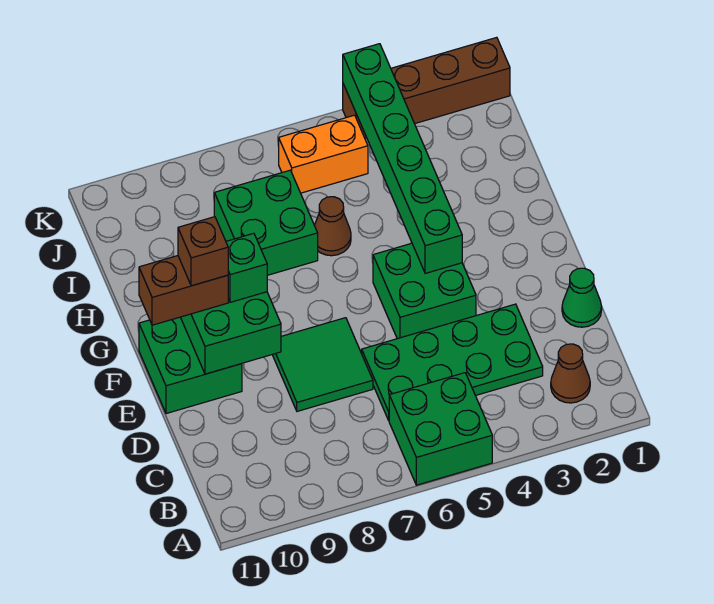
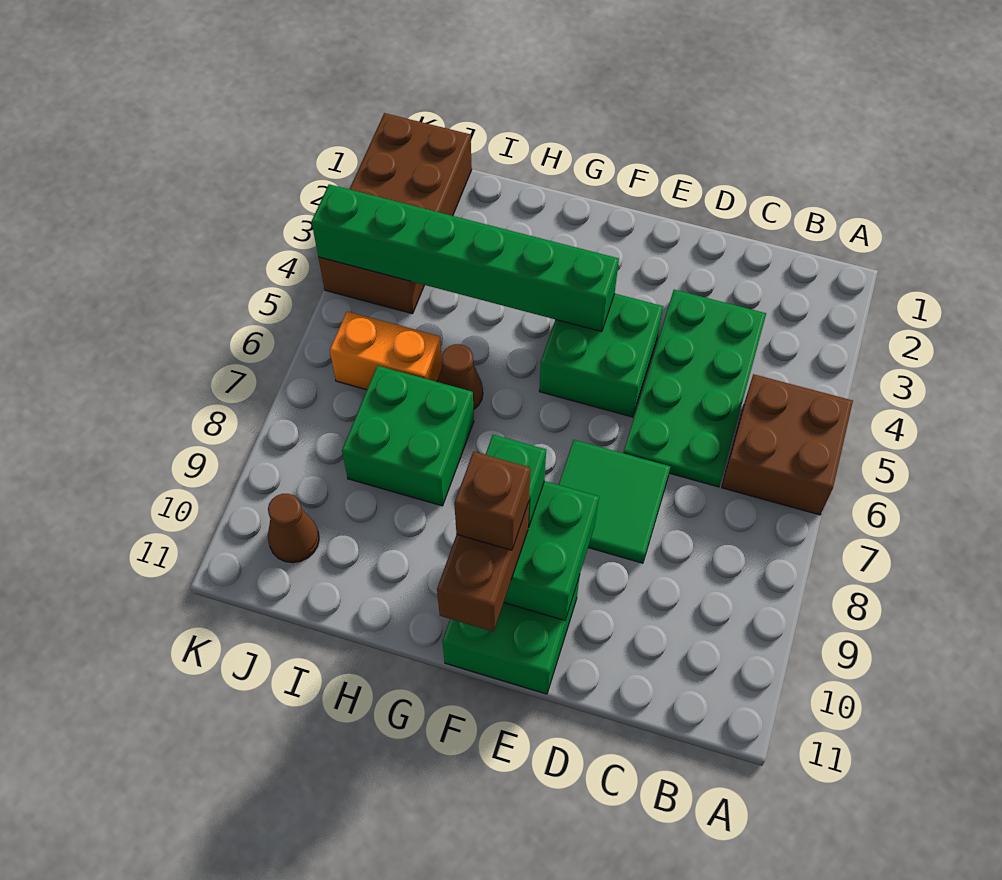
green brick A5:B6 level 1 -> brown brick A5:B6 level 1
brown cone B2 level 1 -> brown cone J10 level 1
green cone D1 level 1 -> none
orange brick J5:J6 level 1 -> orange brick I6:J6 level 1
brown brick K1:K4 level 1 -> brown brick J1:K4 level 1

